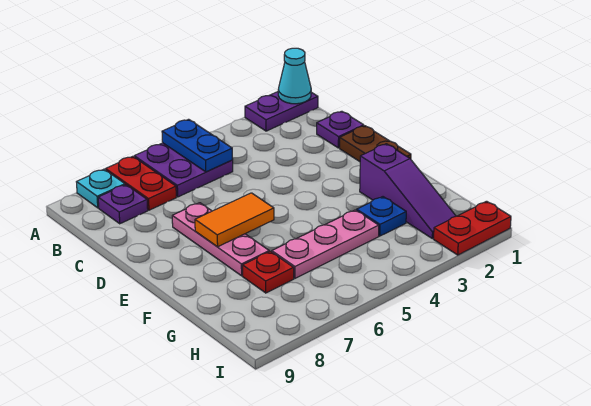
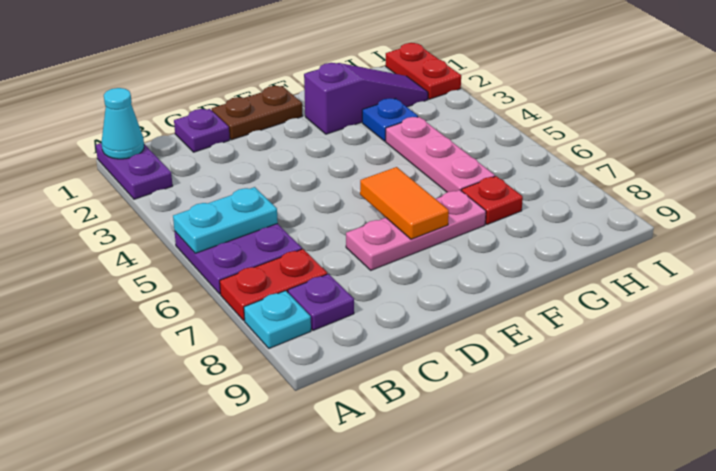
blue plate A5:B5 level 2 -> cyan plate A5:B5 level 2

